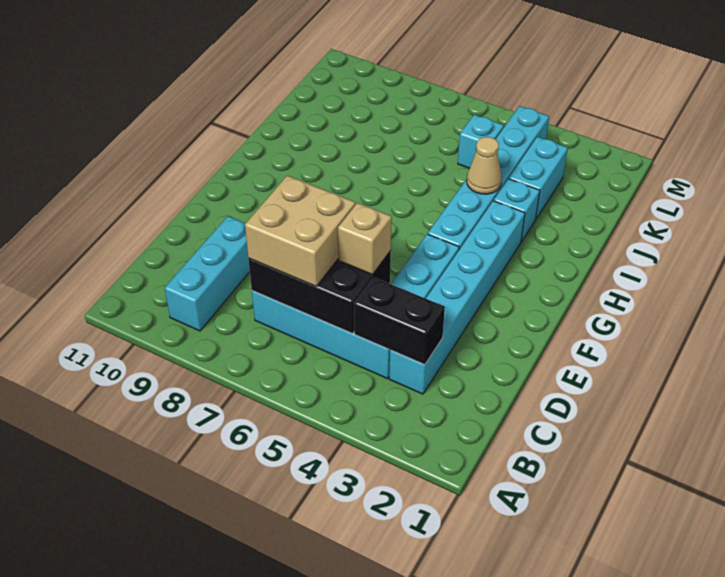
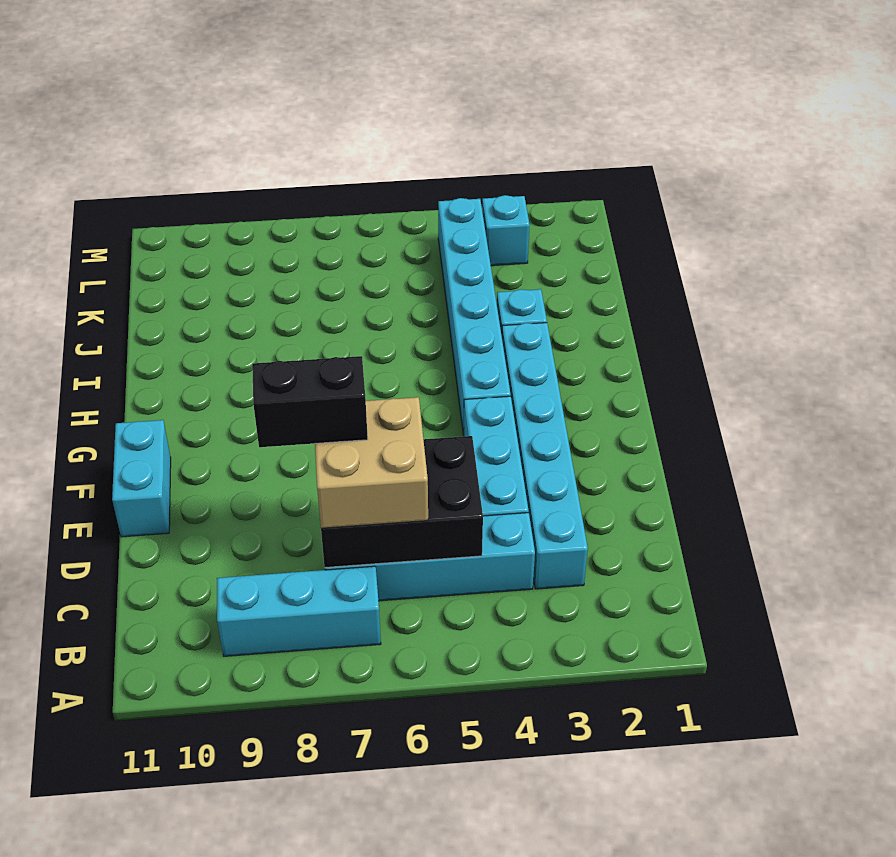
cyan brick B9:D9 level 1 -> cyan brick B7:B9 level 1
black brick C3:C4 level 2 -> black brick D7:D8 level 4
tan brick D5 level 3 -> none
tan cone I4 level 2 -> none
cyan brick J3:K3 level 1 -> cyan brick E11:F11 level 1
cyan brick K5 level 1 -> cyan brick L3 level 1

